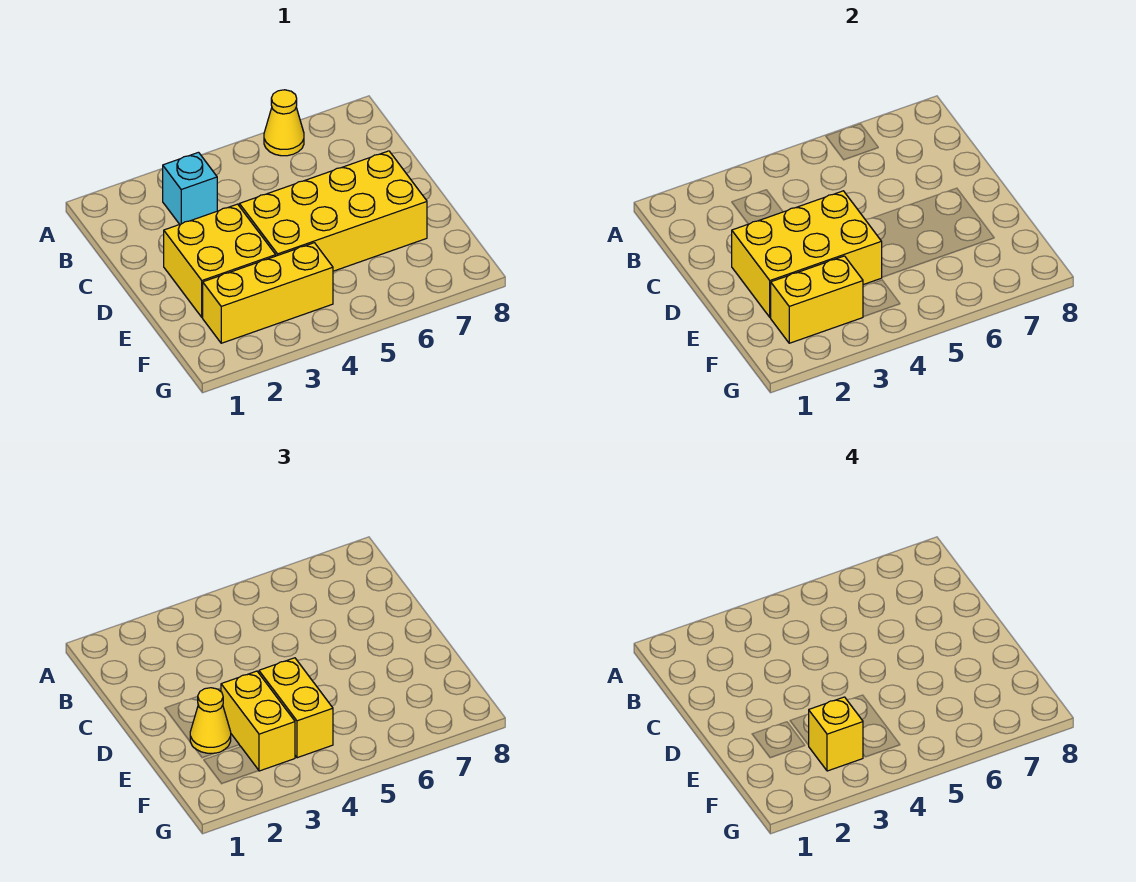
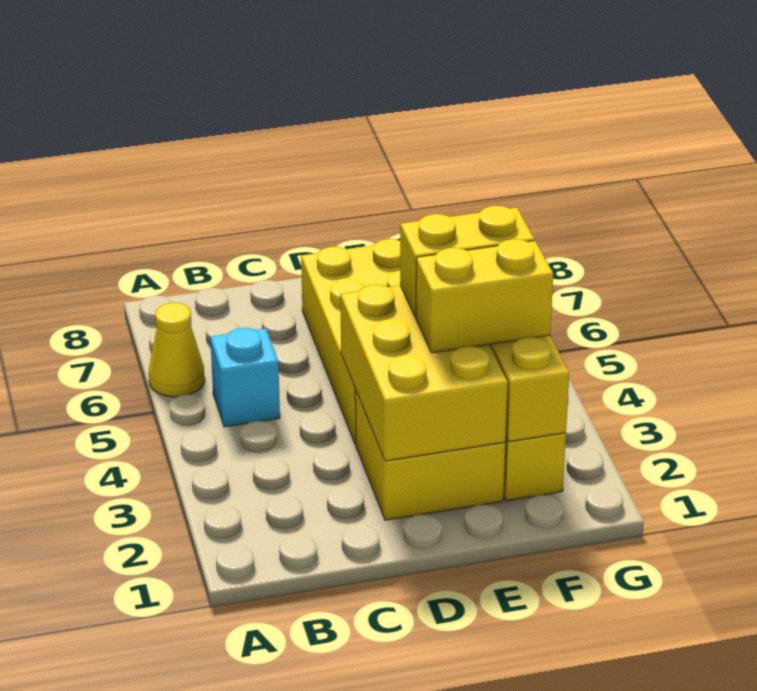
cyan brick B3 level 1 -> cyan brick B5 level 1
yellow cone E2 level 3 -> none
yellow brick F3 level 4 -> none

